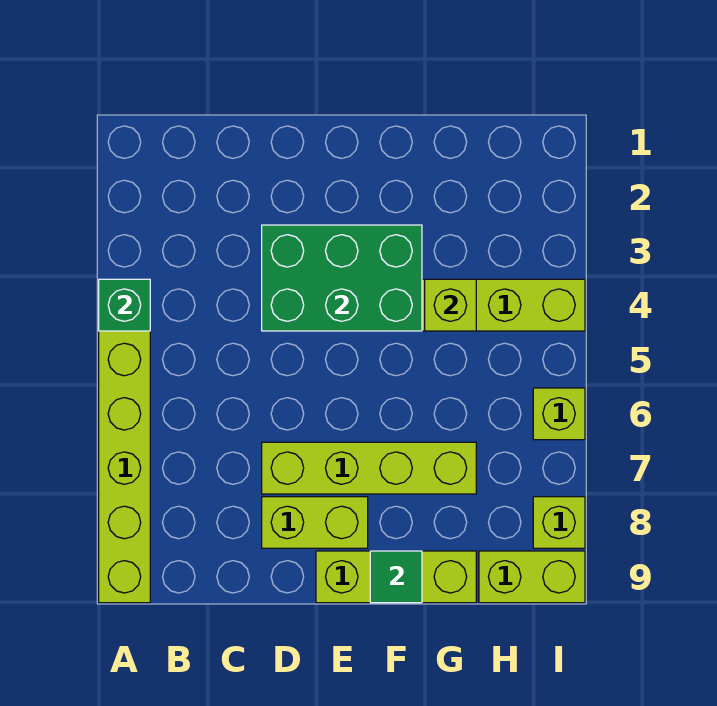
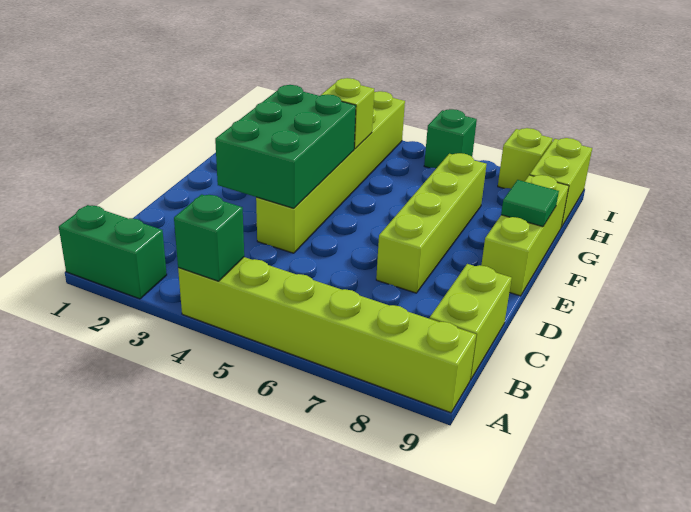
none -> green brick A1:A2 level 1
lime brick D8:E8 level 1 -> lime brick B9:C9 level 1
lime brick I6 level 1 -> green brick I6 level 1

